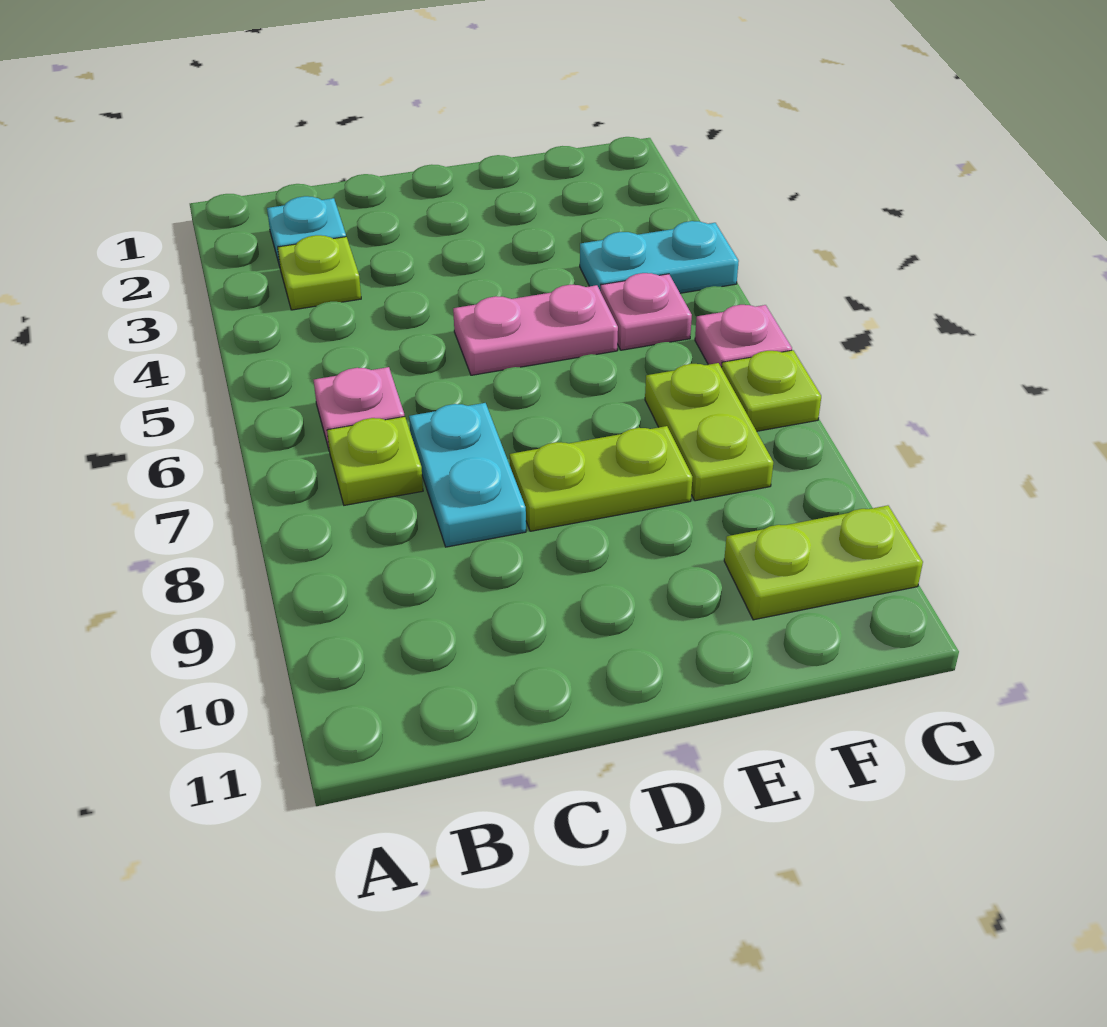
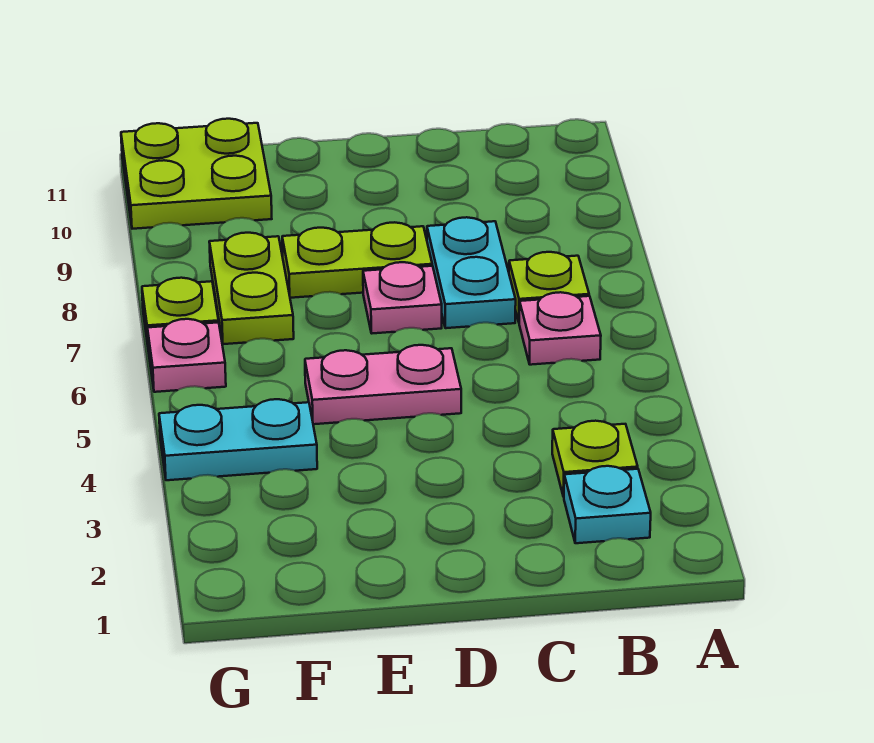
pink plate F5 level 1 -> pink plate D7 level 1
lime plate F10:G10 level 1 -> lime plate F10:G11 level 1

